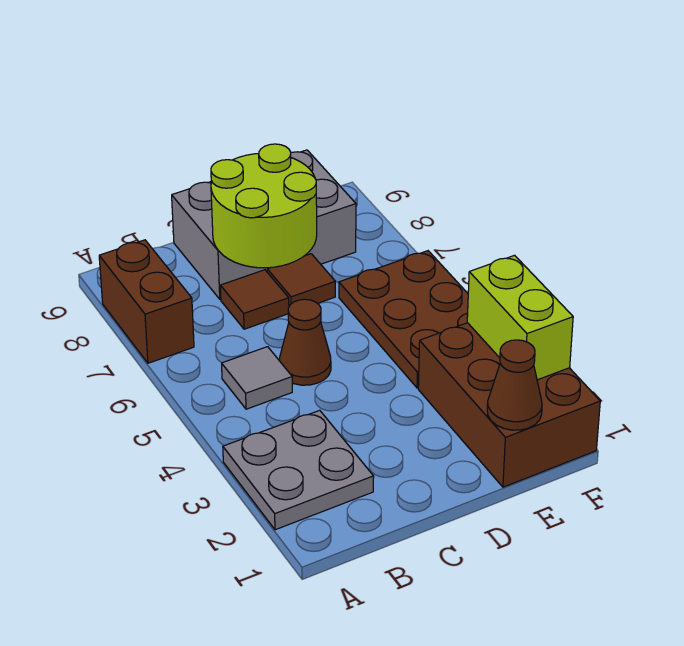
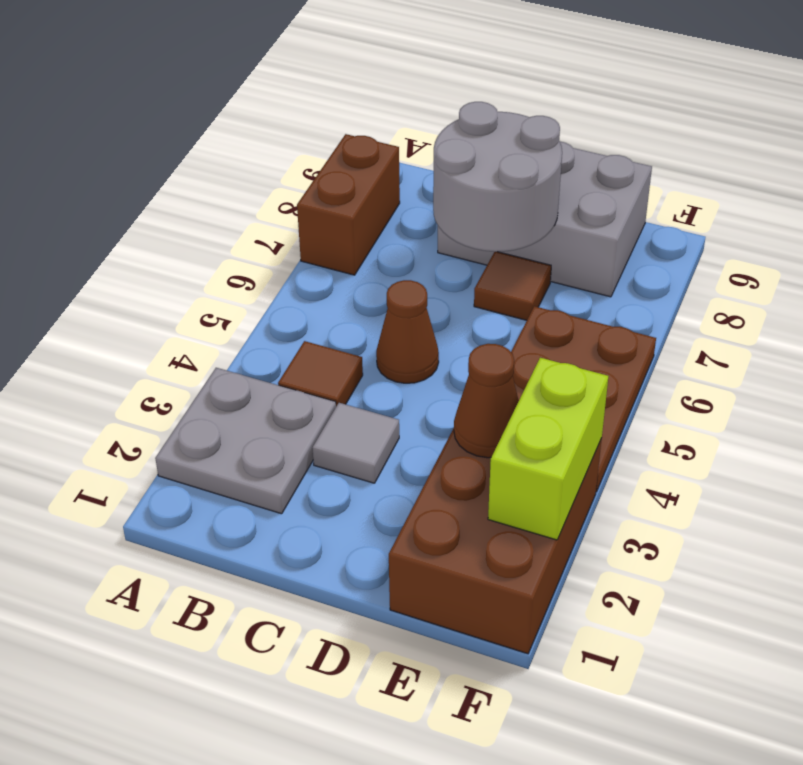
grey tile B5 level 1 -> grey tile C3 level 1
brown tile C7 level 1 -> brown tile B4 level 1
lime round brick C7:D8 level 2 -> grey round brick C7:D8 level 2
brown cone E1 level 2 -> brown cone E3 level 2

